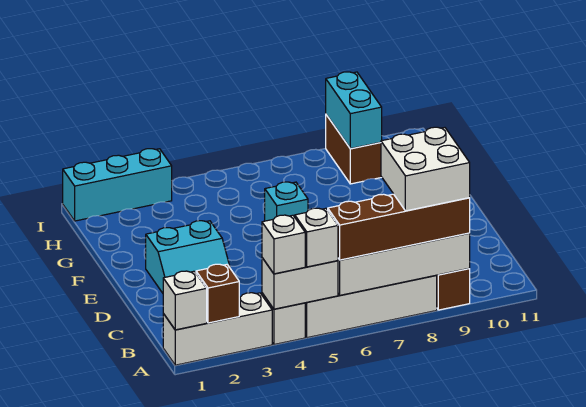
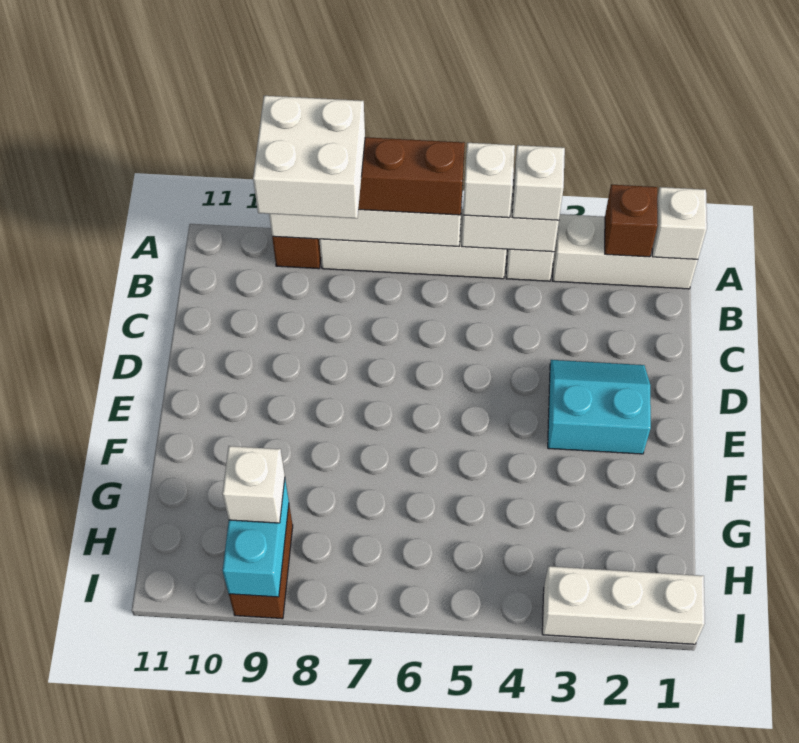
cyan brick F6 level 1 -> none
none -> white brick H9 level 3
cyan brick I1:I3 level 1 -> white brick I1:I3 level 1

